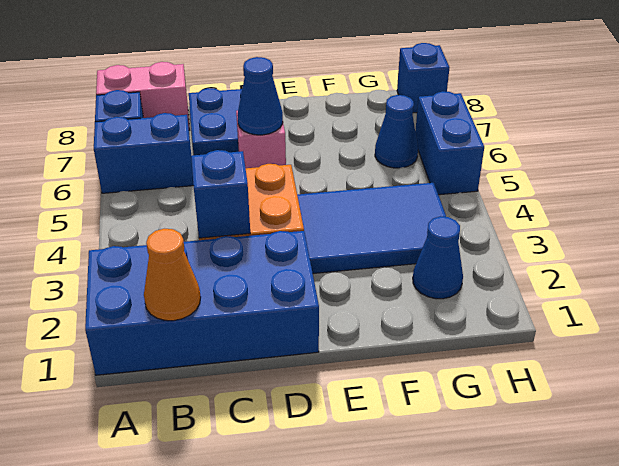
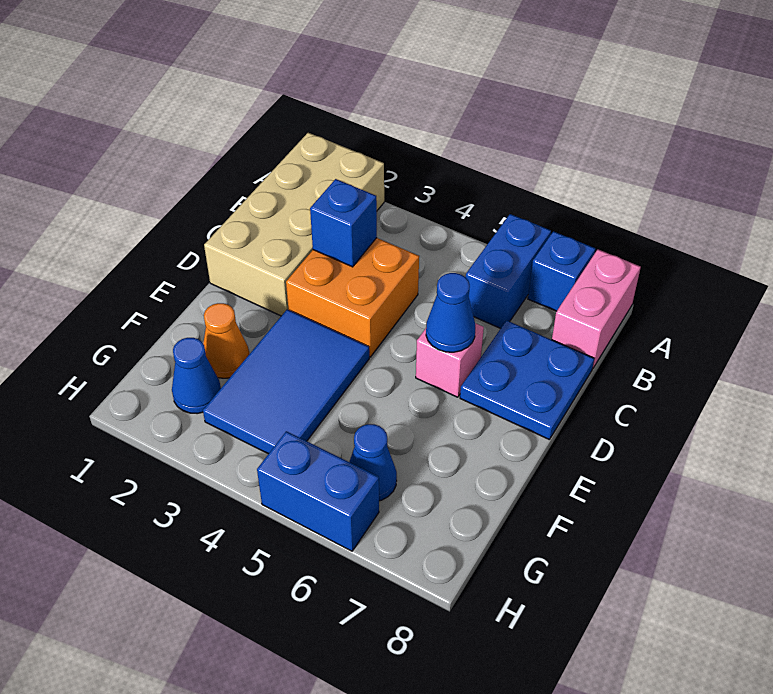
blue brick A1:D2 level 1 -> tan brick A1:D2 level 1
orange cone B1 level 2 -> orange cone F2 level 1
blue brick H8 level 1 -> none

